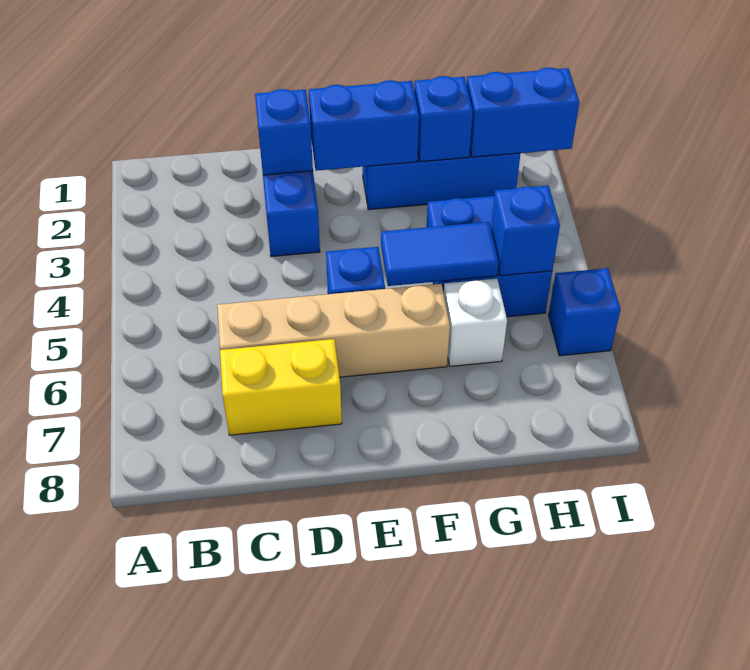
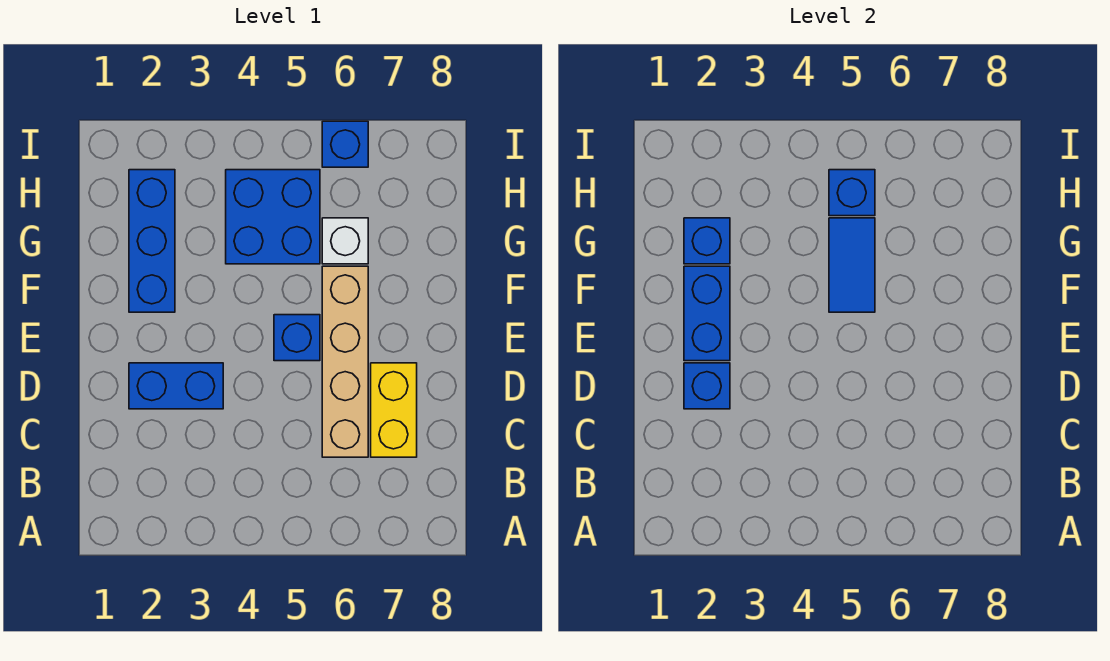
blue brick H2:I2 level 2 -> none

